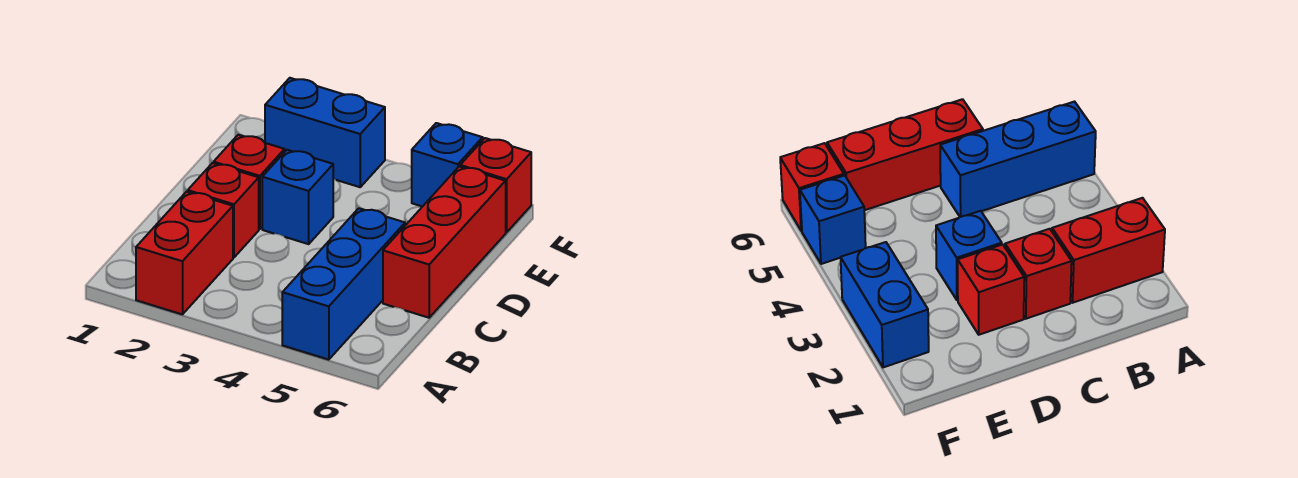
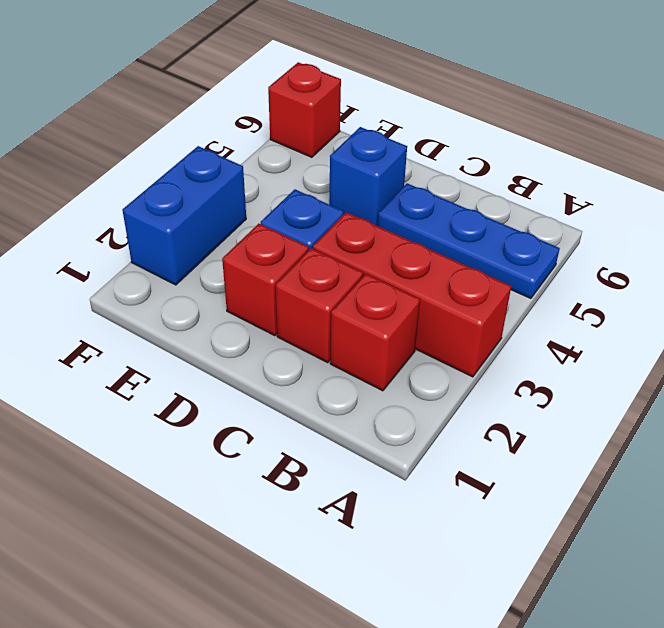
red brick A2:B2 level 1 -> red brick B2 level 1
blue brick A5:C5 level 1 -> blue plate A5:C5 level 1
red brick C6:E6 level 1 -> red brick A3:C3 level 1
blue brick F5 level 1 -> blue brick D5 level 1

